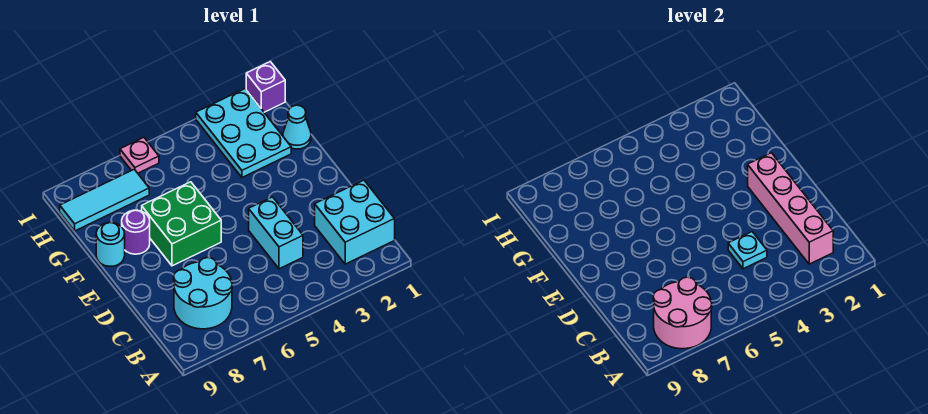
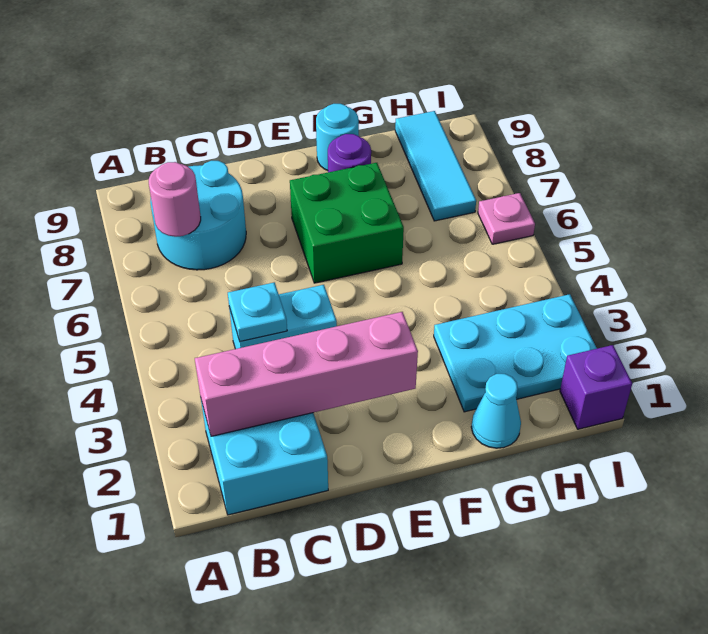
pink round brick A7:B8 level 2 -> pink round brick B7 level 2

